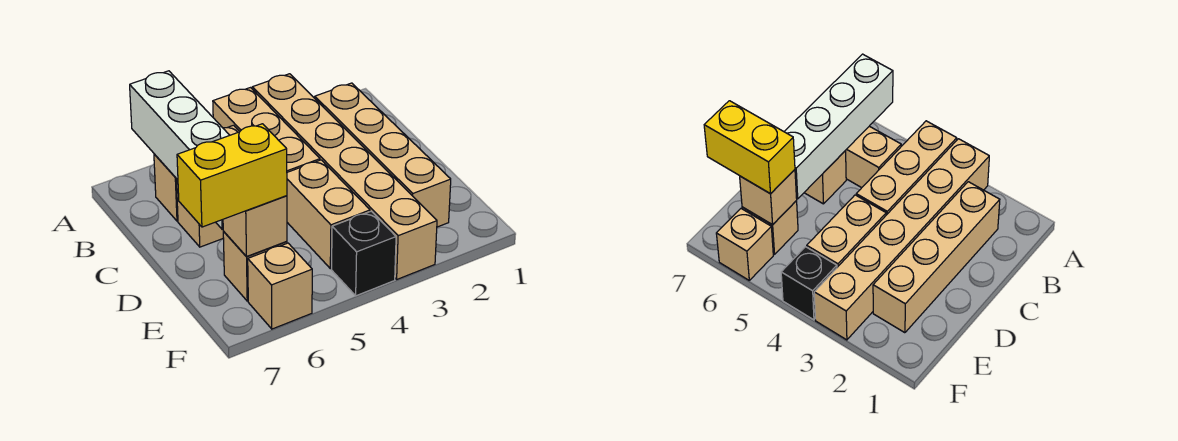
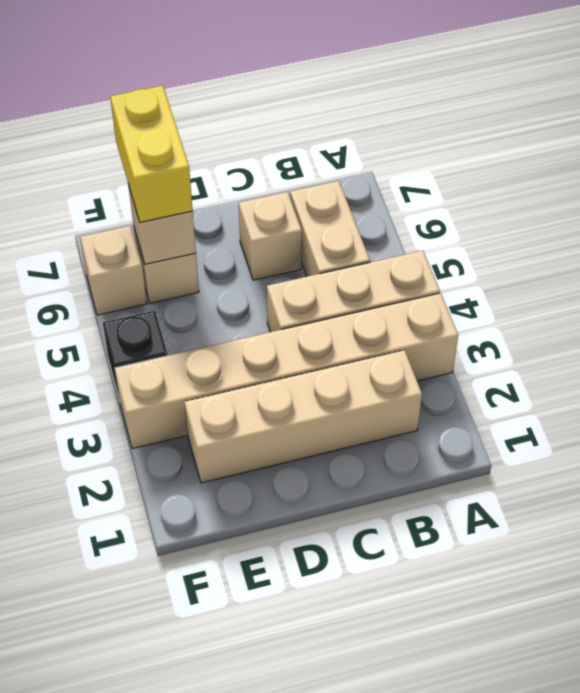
white brick A6:D6 level 2 -> none
tan brick D4:E4 level 1 -> none

